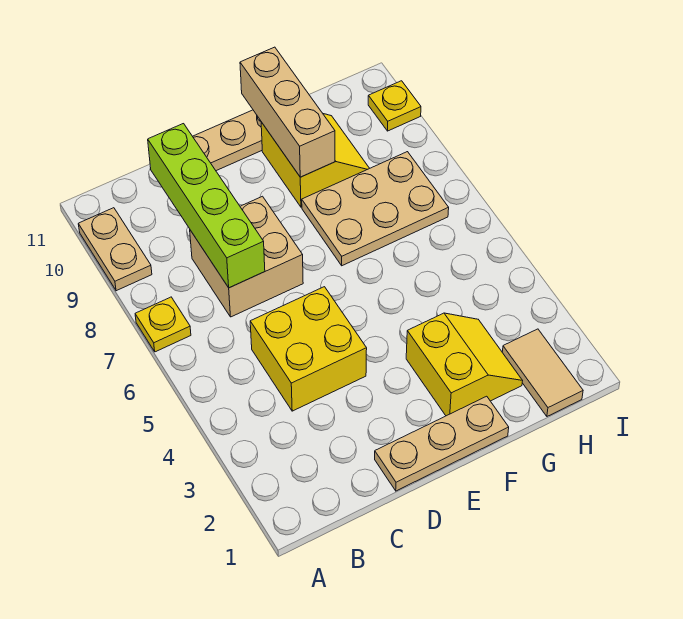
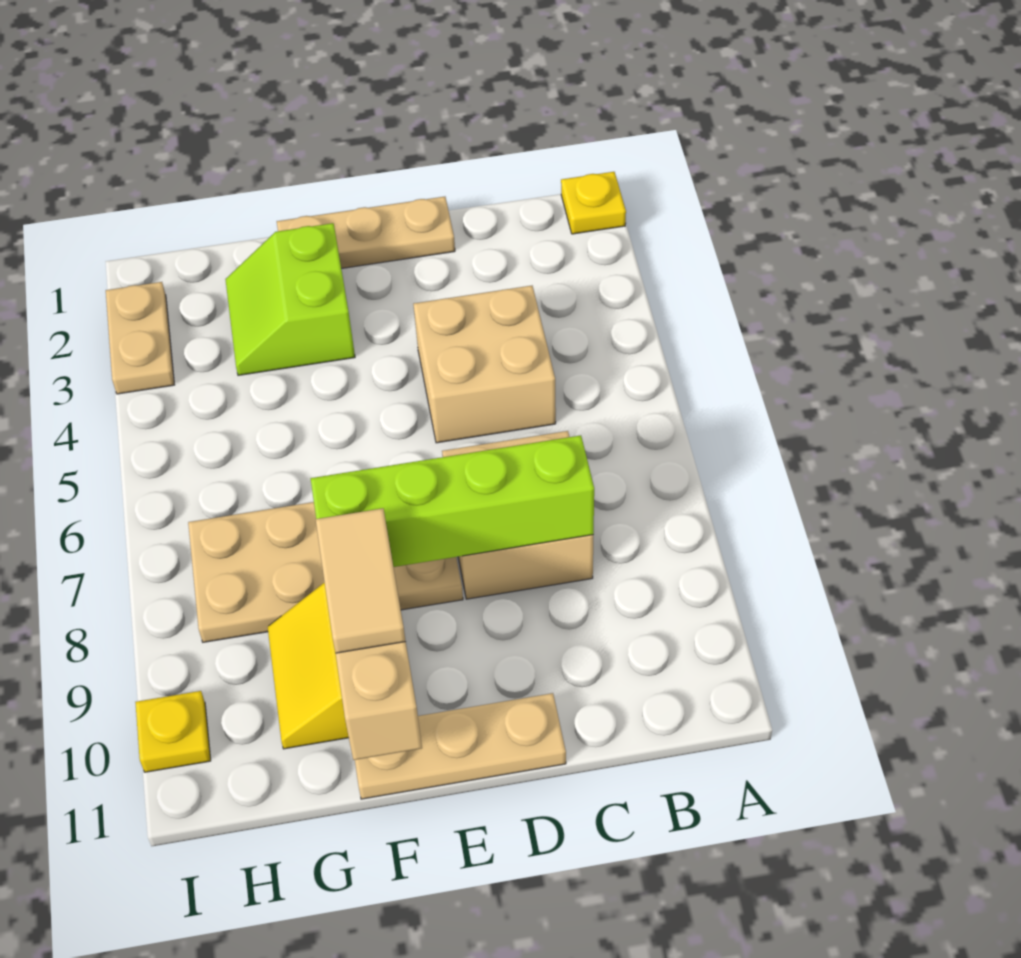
yellow plate A7 level 1 -> yellow plate A1 level 1
tan plate A9:A10 level 1 -> tan plate I2:I3 level 1
yellow brick C4:D5 level 1 -> tan brick C4:D5 level 1
lime brick C7:C10 level 2 -> lime brick C8:F8 level 2
yellow slope F2:G3 level 1 top F -> lime slope F2:G3 level 1 top F
tan plate F7:H8 level 1 -> tan plate E7:H8 level 1
tan tile H1:H2 level 1 -> tan tile F9:F10 level 3

